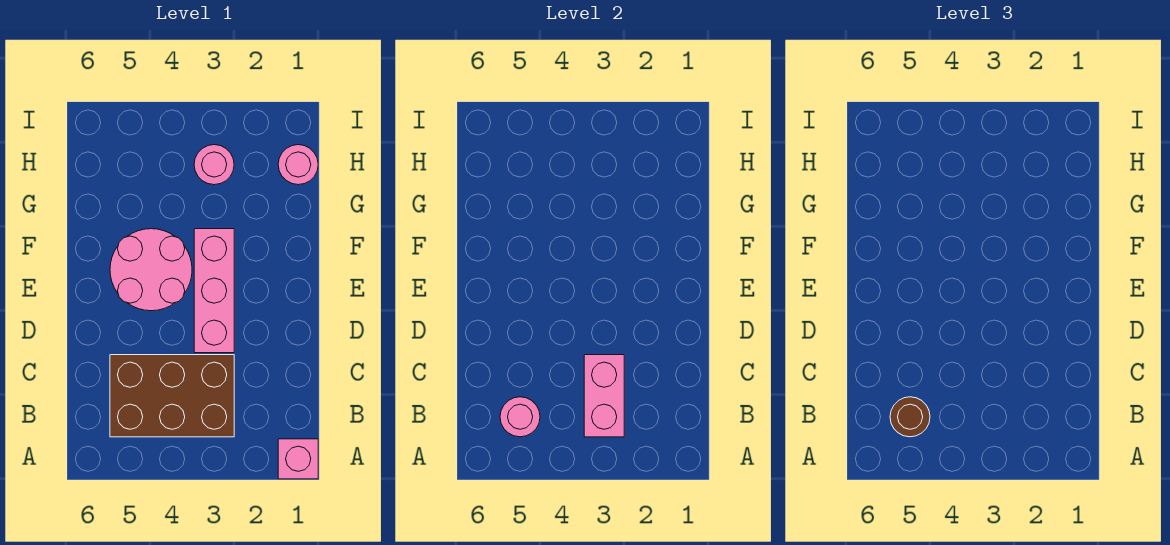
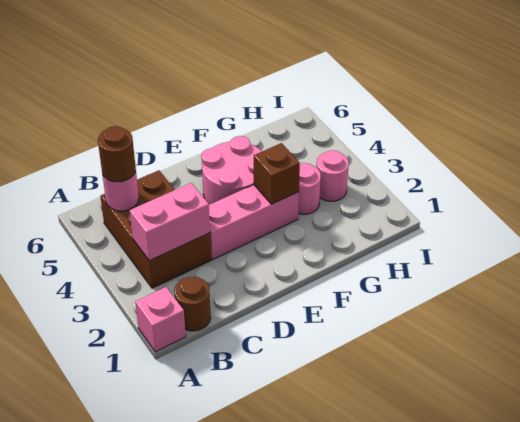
none -> brown round brick B1 level 1
none -> brown brick F3 level 2
pink round brick H1 level 1 -> pink round brick G3 level 1

